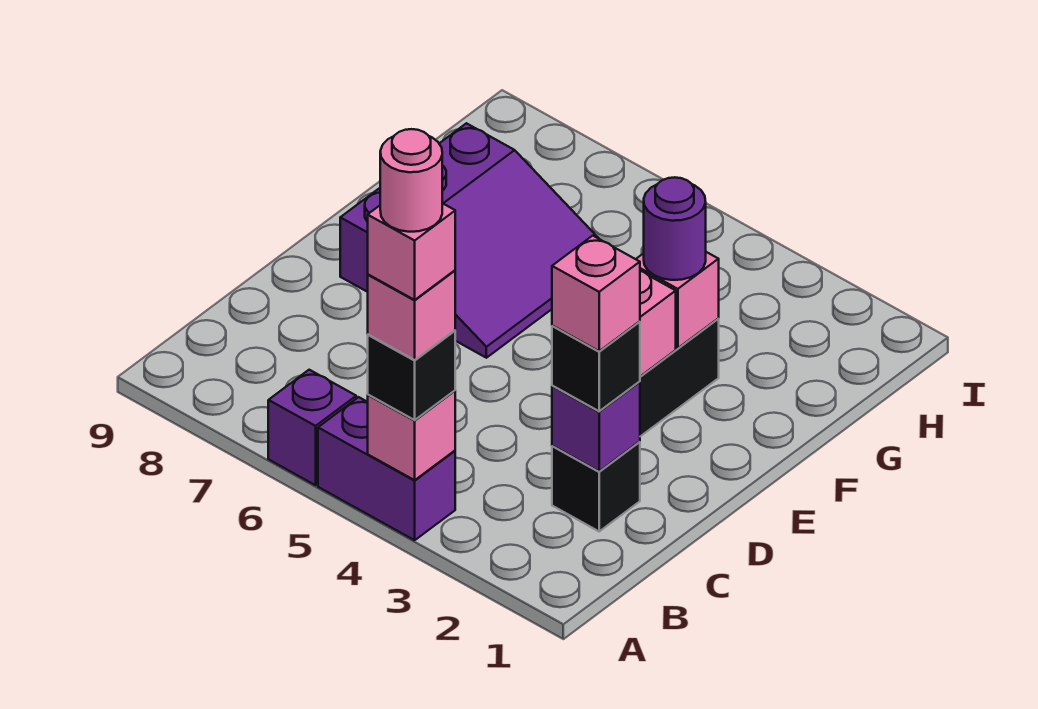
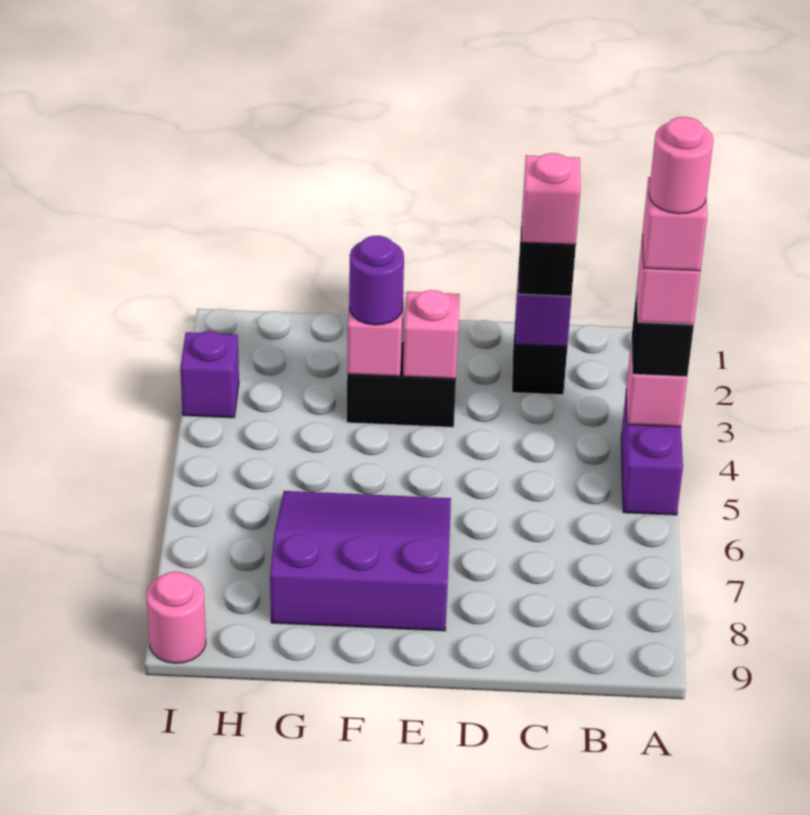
purple brick A6 level 1 -> purple brick I3 level 1
none -> pink round brick I9 level 1

